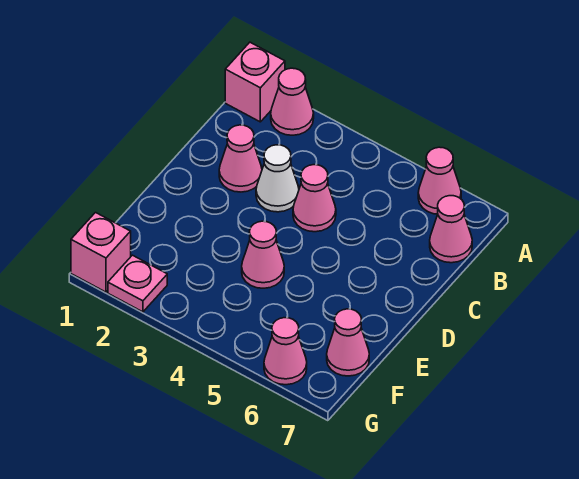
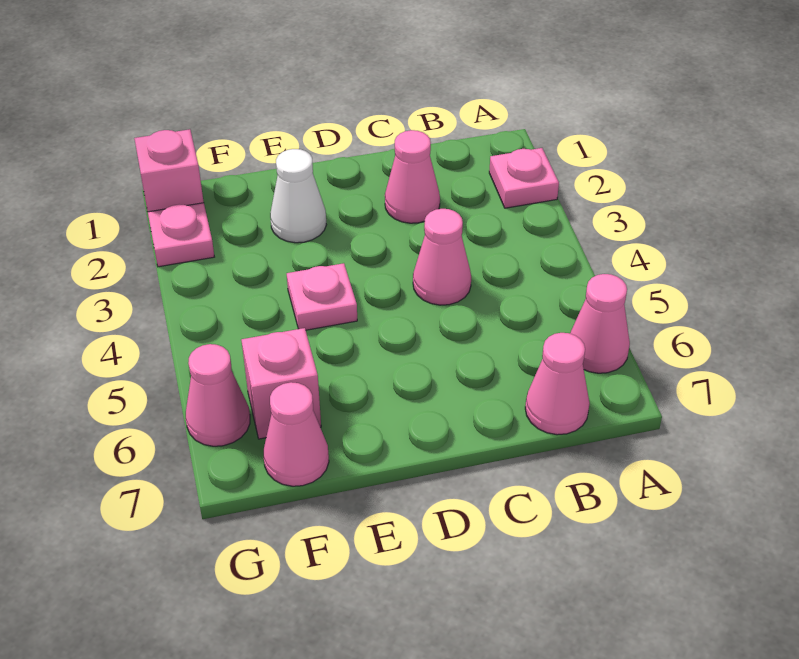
pink brick A1 level 1 -> pink brick F6 level 1
pink cone A2 level 1 -> pink plate A2 level 1
white cone C3 level 1 -> white cone E2 level 1
pink cone E4 level 1 -> pink plate E4 level 1

